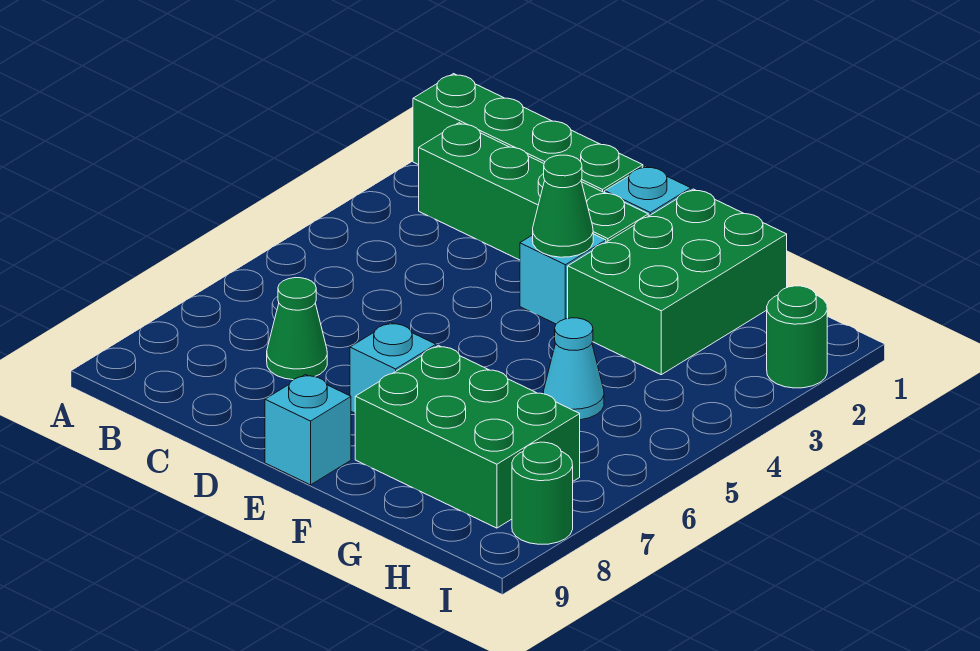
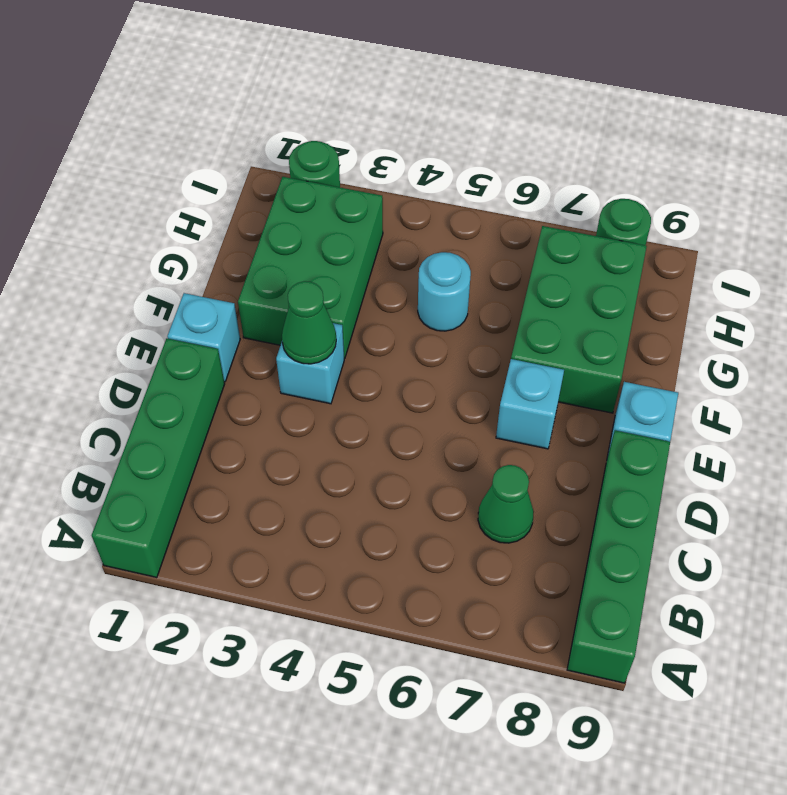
green brick B2:E2 level 1 -> green brick A9:D9 level 1
green brick F1:G3 level 1 -> green brick F2:H3 level 1
cyan cone G5 level 1 -> cyan round brick G5 level 1

